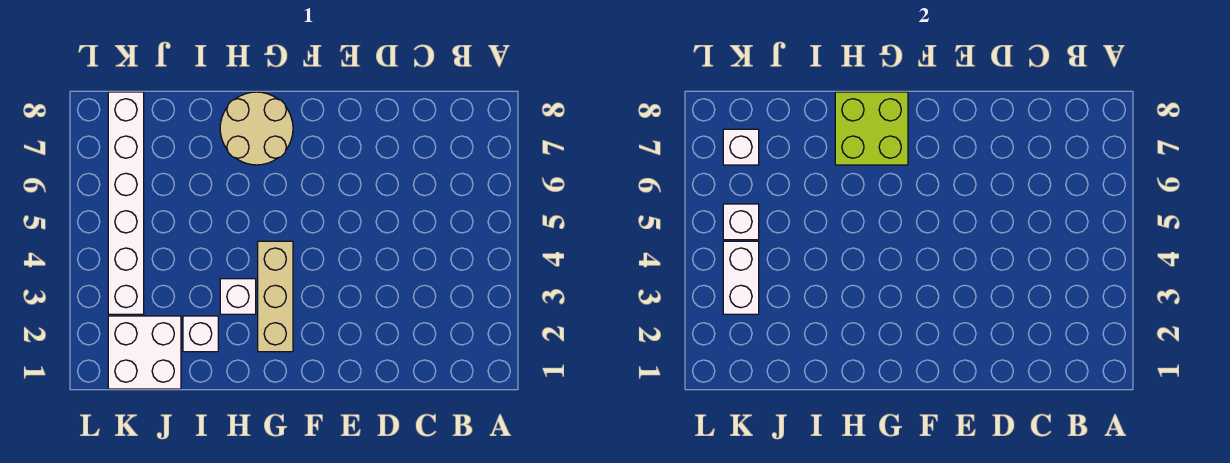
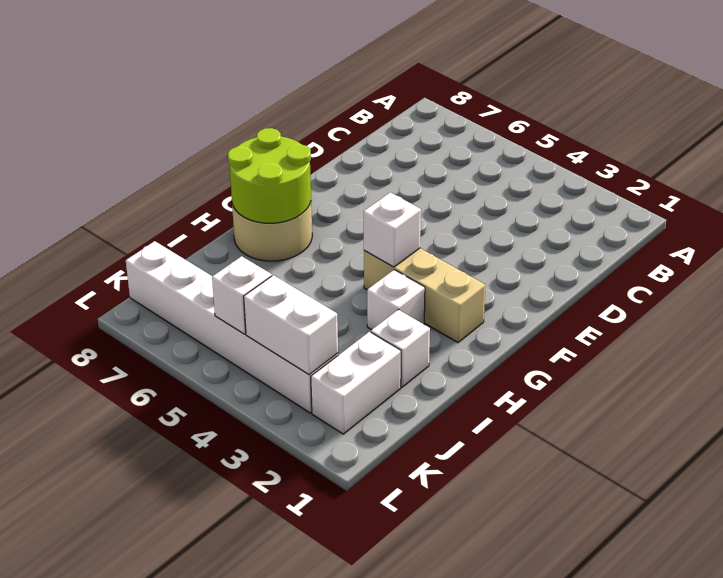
lime brick G7:H8 level 2 -> lime round brick G7:H8 level 2
white brick J1:K2 level 1 -> white brick J2:K2 level 1
white brick K7 level 2 -> white brick G4 level 2

